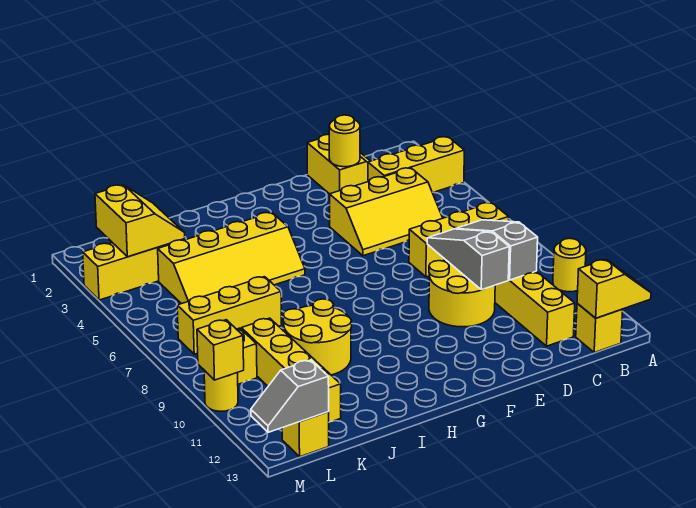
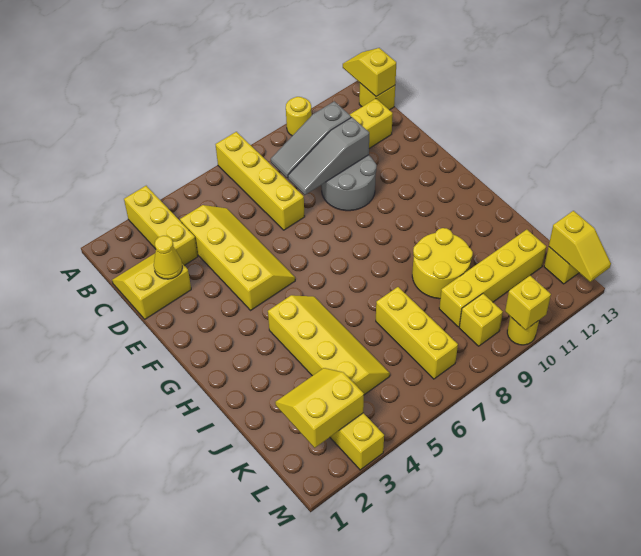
yellow brick B7:D7 level 1 -> yellow brick A7:D7 level 1
yellow slope C4:E5 level 1 top 4 -> yellow slope C4:F5 level 1 top 4
yellow round brick D2 level 2 -> yellow cone D2 level 2
yellow round brick D9:E10 level 1 -> grey round brick D9:E10 level 1
grey slope L13:M13 level 2 top L -> yellow slope L13:M13 level 2 top L

